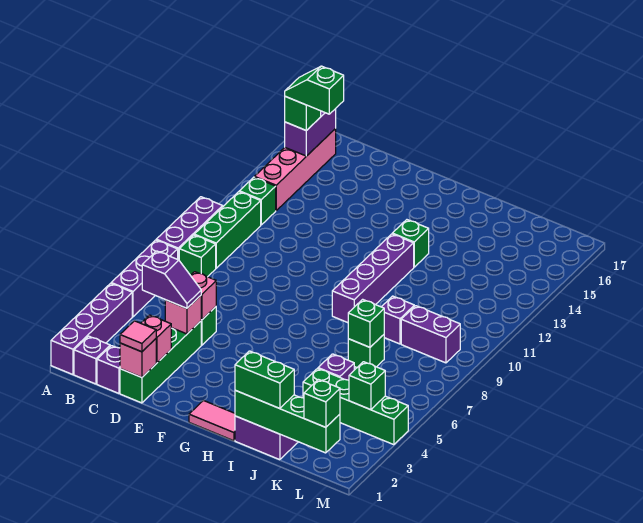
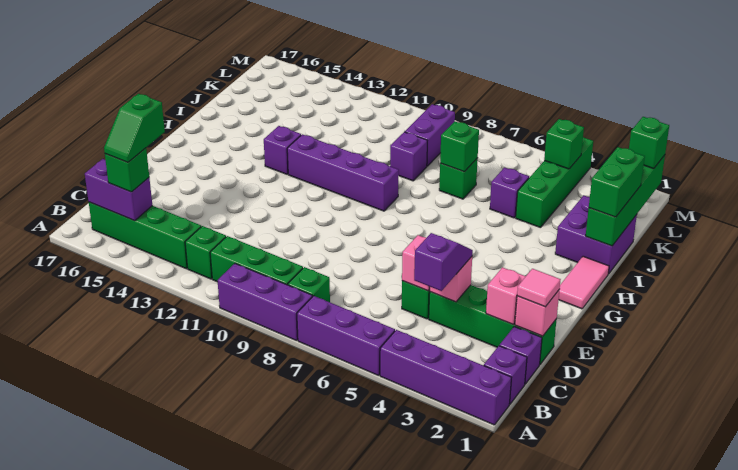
pink brick B13:B16 level 1 -> green brick B13:B16 level 1
green brick H13 level 1 -> purple brick H13 level 1

